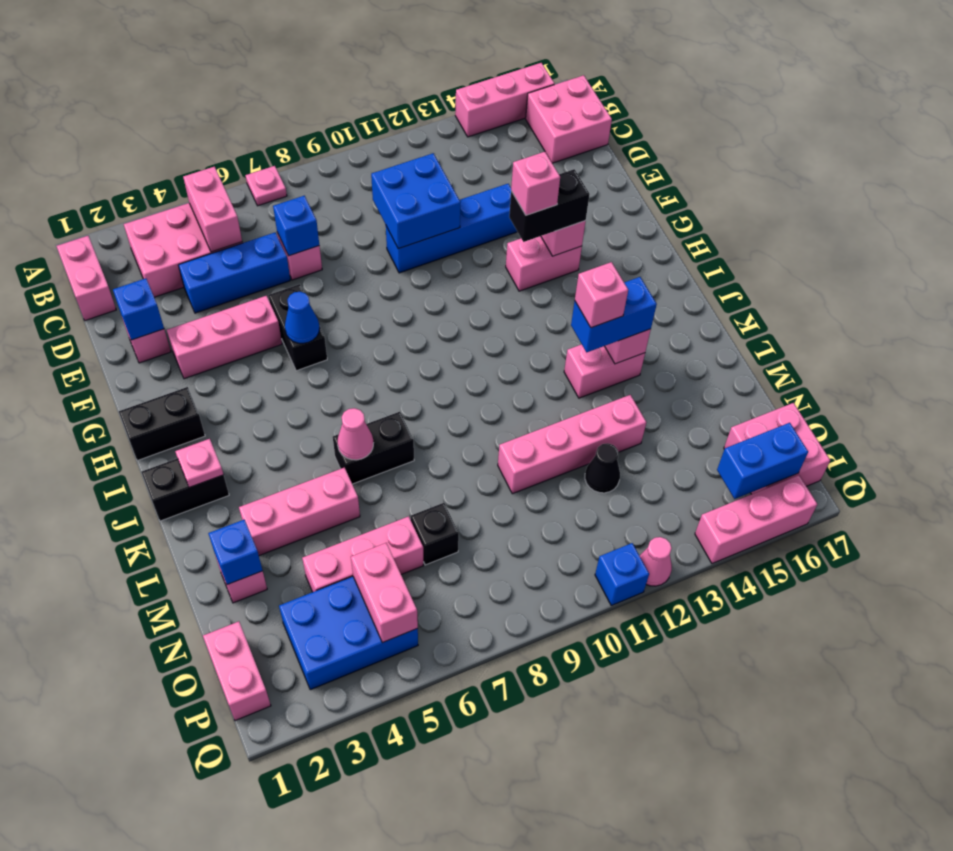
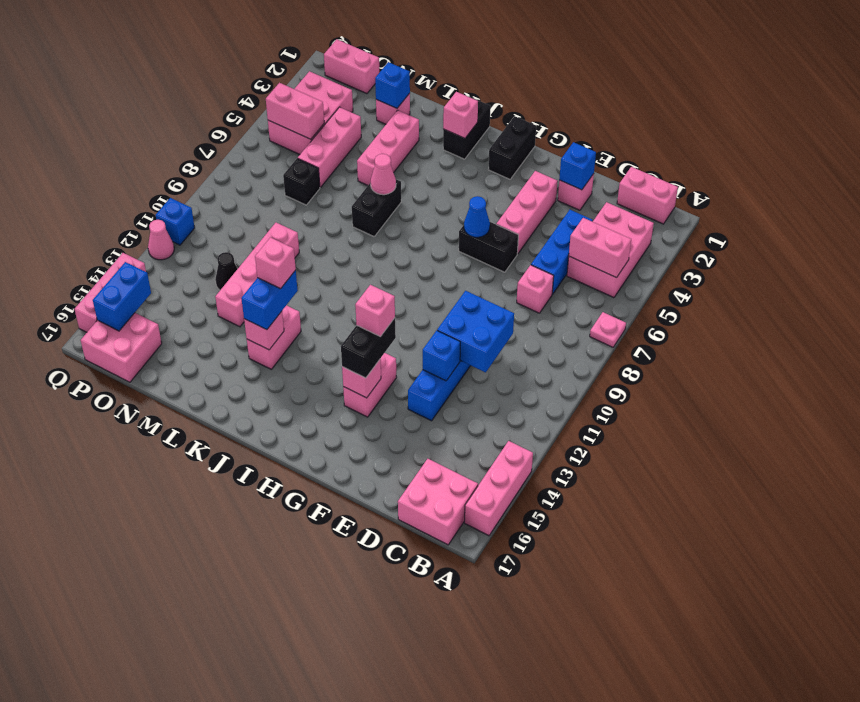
blue brick D7 level 2 -> blue brick E12 level 2
pink plate J2 level 2 -> pink brick J2 level 2
blue brick O3:P5 level 1 -> pink brick O3:P5 level 1

